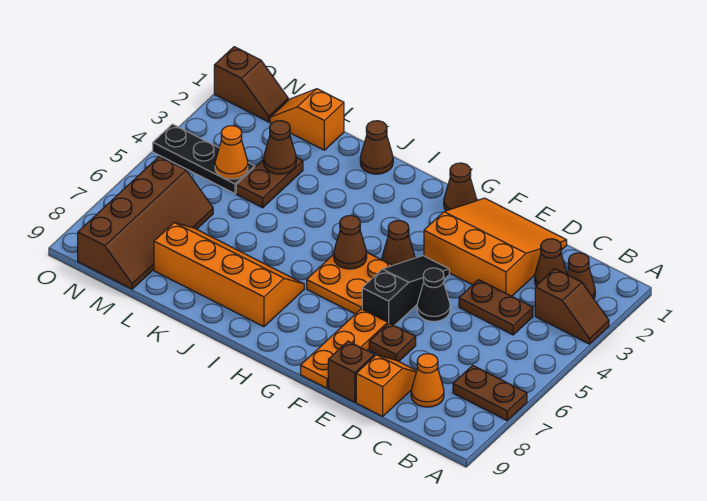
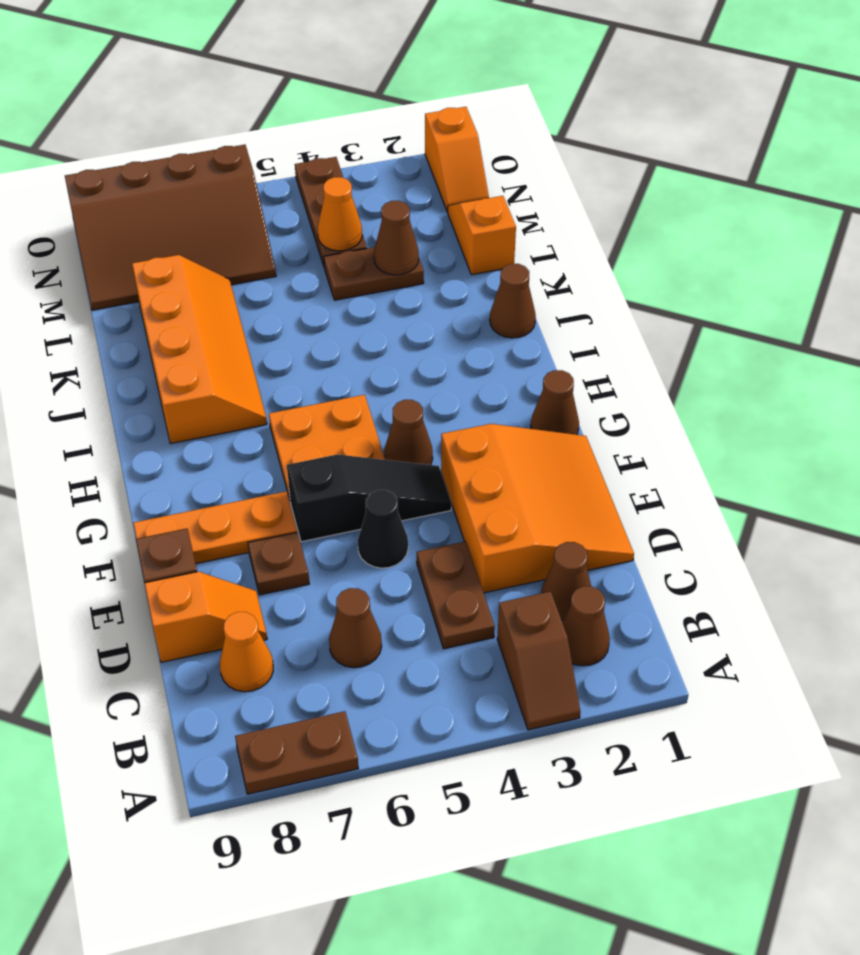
brown plate A7:B7 level 1 -> brown plate A7:A8 level 1
brown cone H5 level 2 -> brown cone C6 level 1
black plate M4:O4 level 1 -> brown plate M4:O4 level 1
brown slope M6:N9 level 1 top N -> brown slope M6:O9 level 1 top O
brown slope N1:O1 level 1 top O -> orange slope N1:O1 level 1 top O

